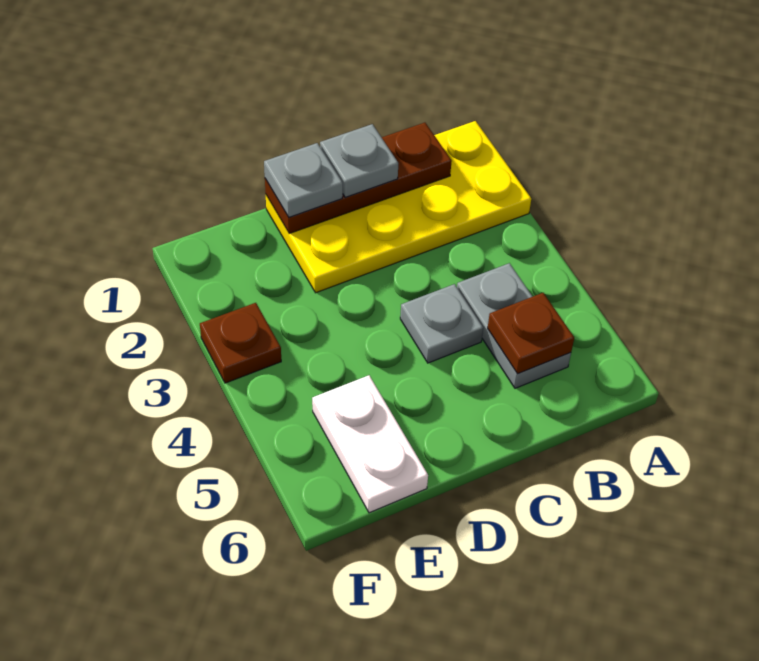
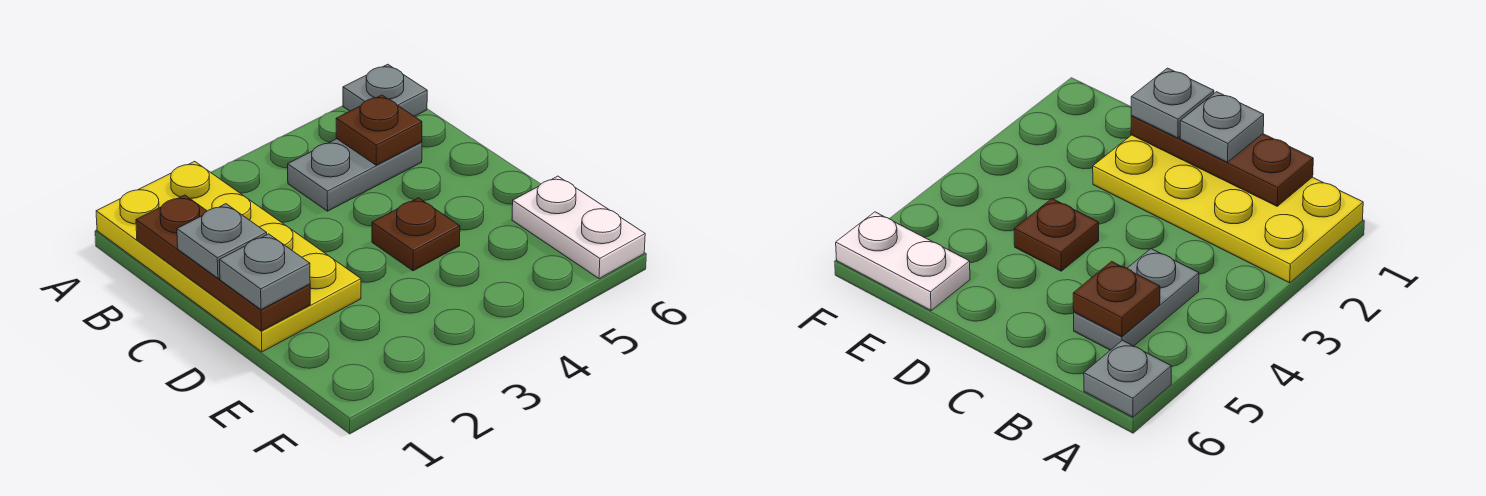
grey plate C4 level 1 -> grey plate A6 level 1
white plate E5:E6 level 1 -> white plate E6:F6 level 1
brown plate F3 level 1 -> brown plate D4 level 1

